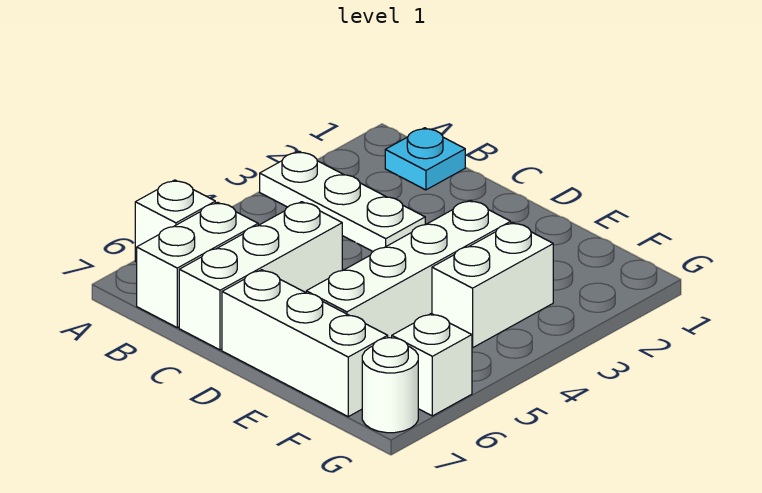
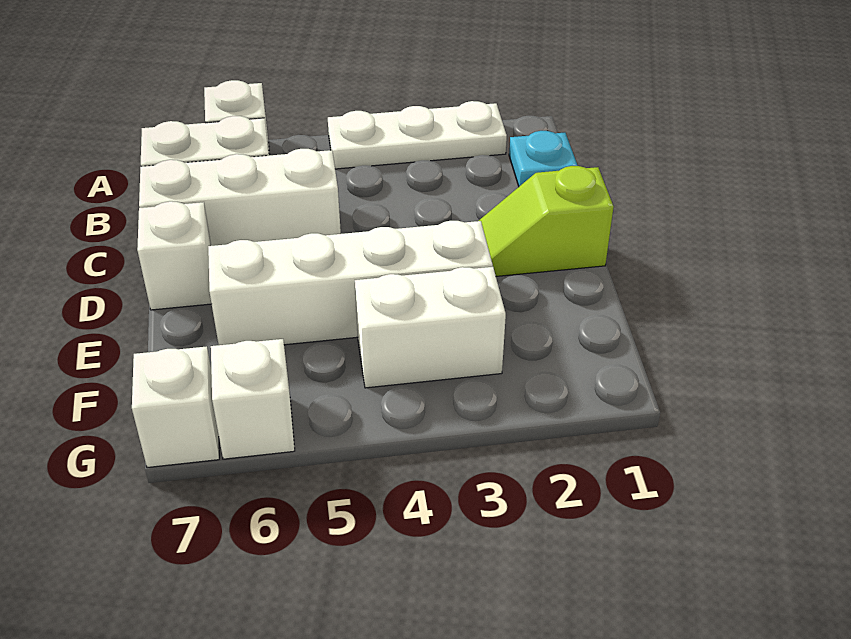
white plate A3:C3 level 1 -> white plate A2:A4 level 1
none -> lime slope D1:D2 level 1 top 1
white brick D7:F7 level 1 -> white brick D7 level 1
white round brick G7 level 1 -> white brick G7 level 1

